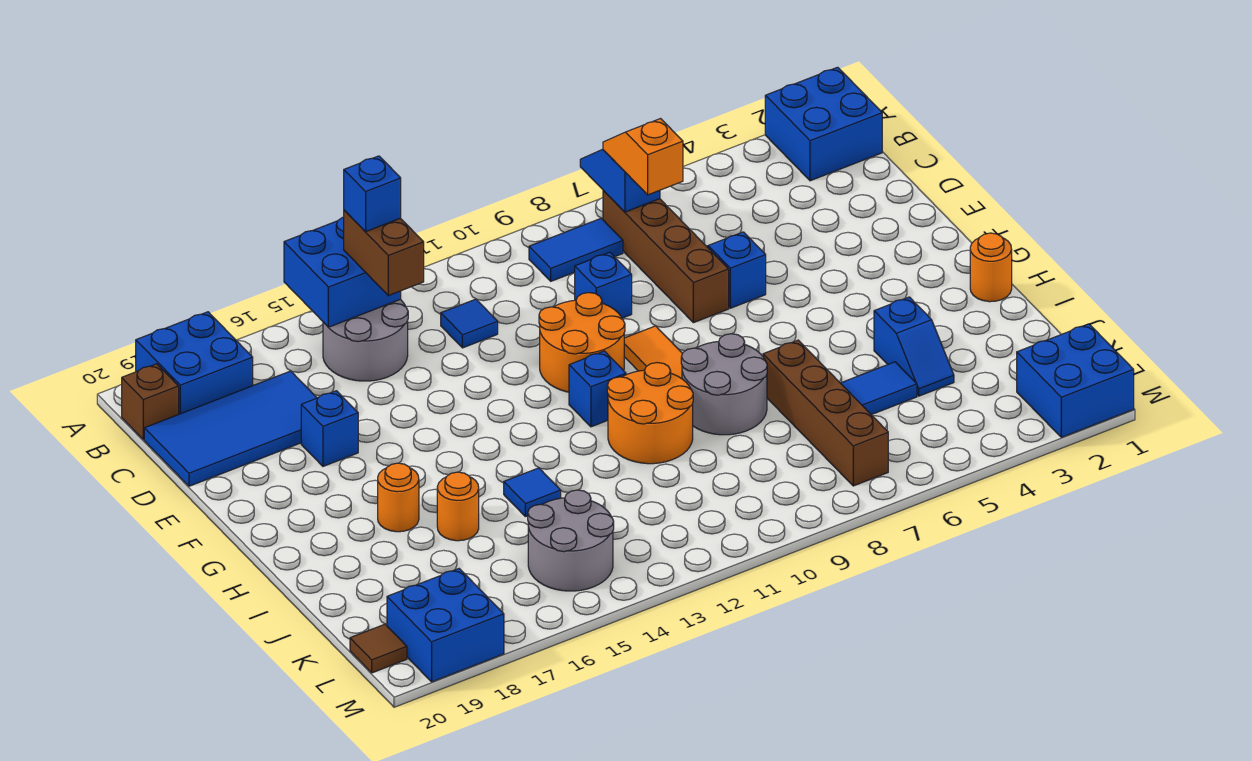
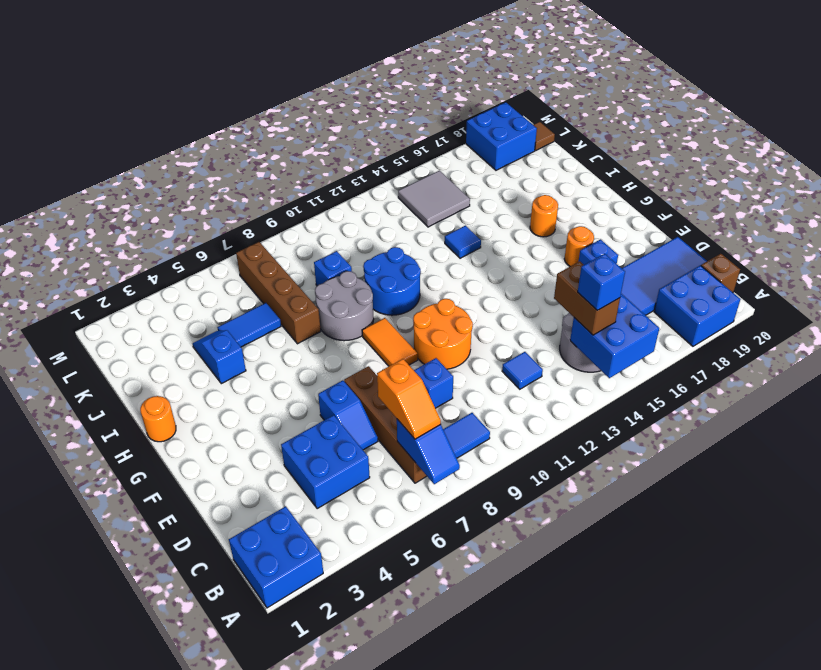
blue brick G11 level 1 -> blue brick J9 level 1
orange round brick H10:I11 level 1 -> blue round brick H10:I11 level 1
orange round brick I16 level 1 -> orange round brick F17 level 1
grey round brick K14:L15 level 1 -> grey tile K14:L15 level 1
blue brick L1:M2 level 1 -> blue brick C4:D5 level 1

